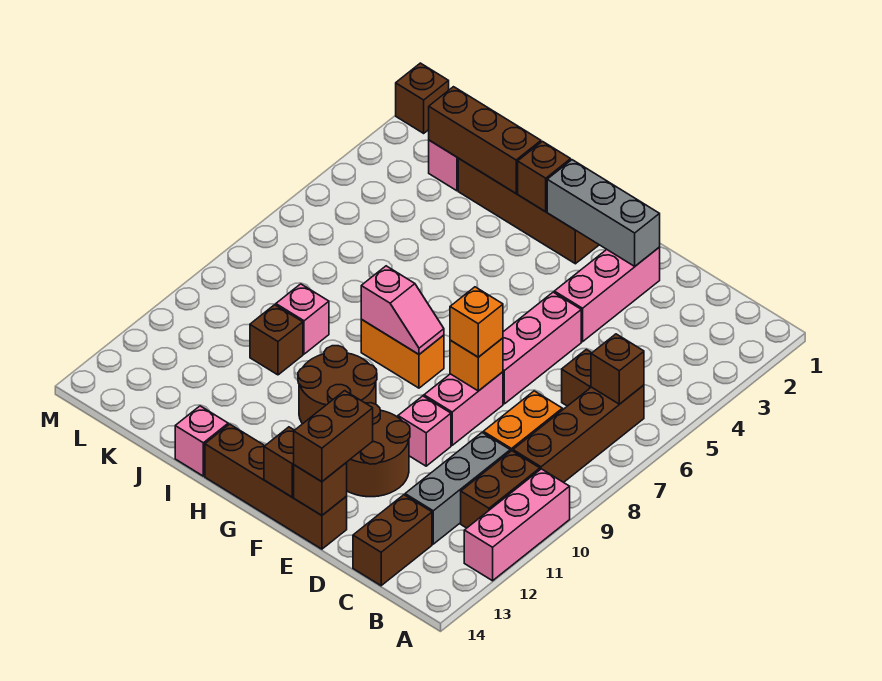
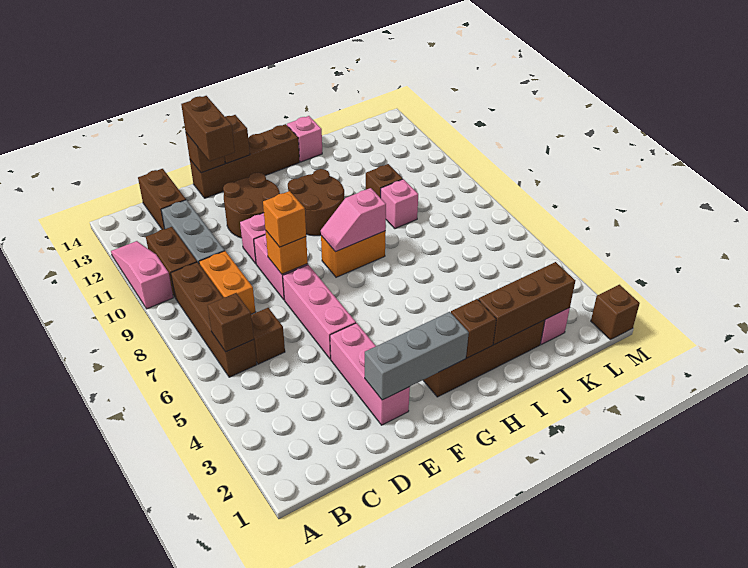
pink brick A10:A12 level 1 -> pink slope A10:A12 level 1 top 10

